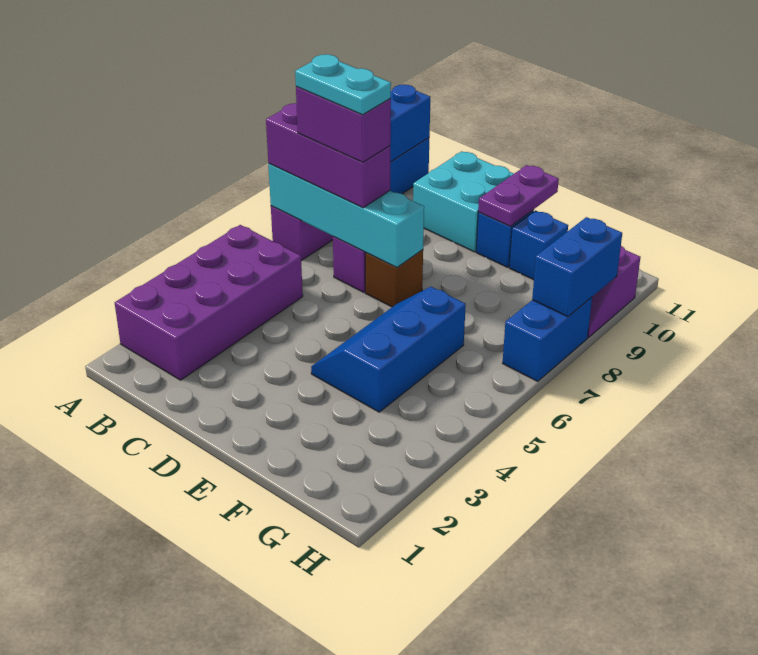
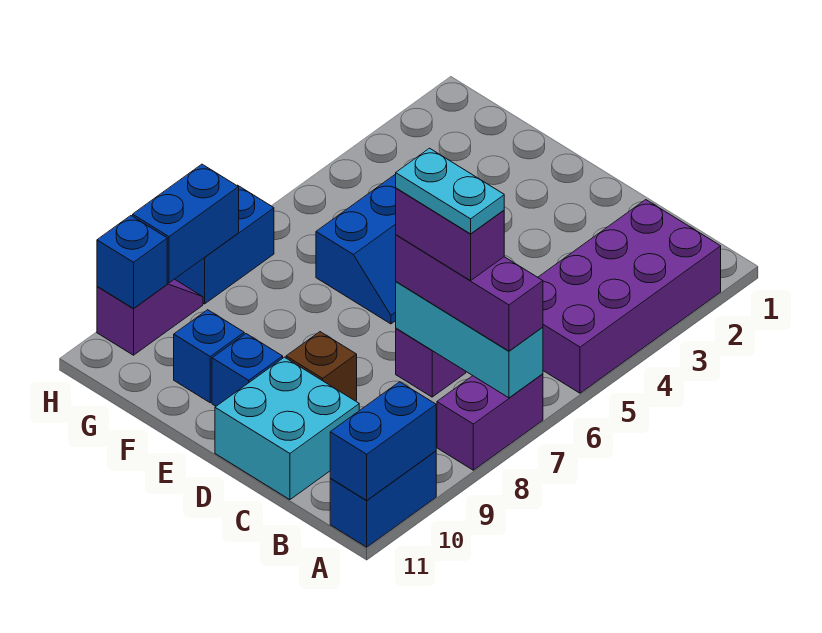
cyan brick A7:D7 level 2 -> cyan brick A7:C7 level 2
brown brick D7 level 1 -> brown brick D9 level 1
purple plate E10:E11 level 2 -> none
none -> blue brick H10 level 2

